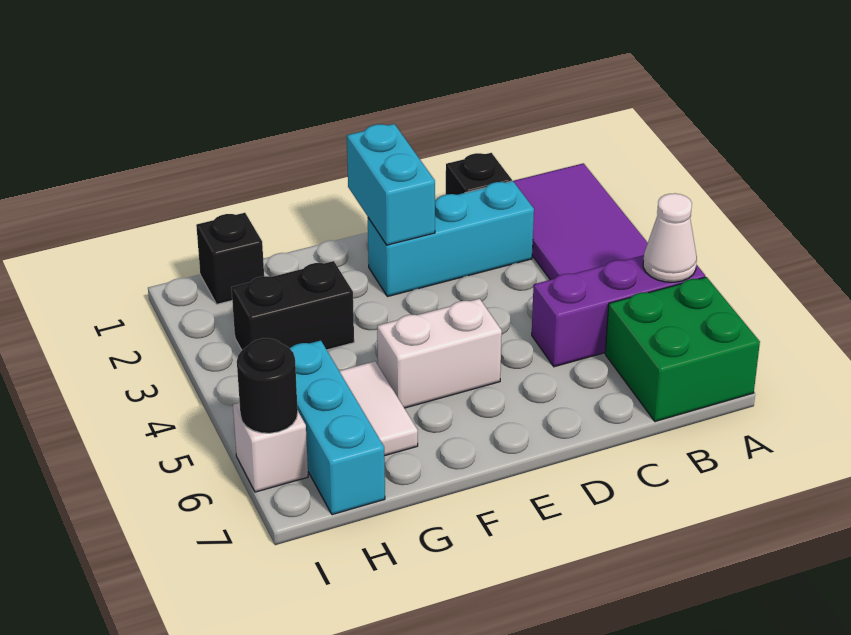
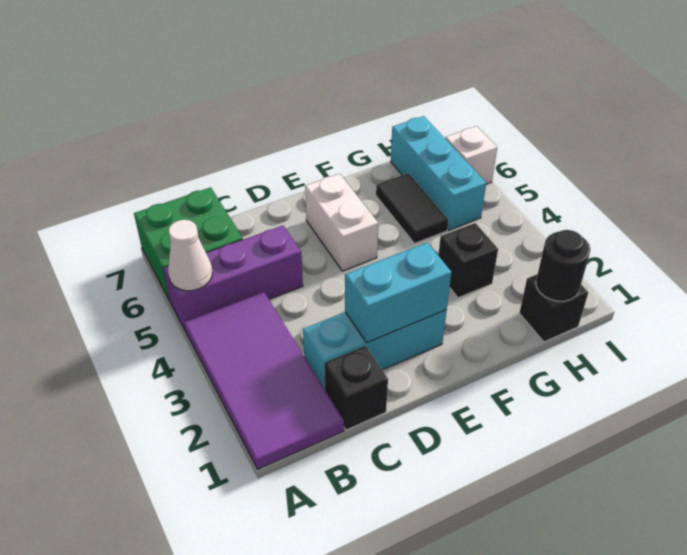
cyan brick E1:E2 level 2 -> cyan brick D2:E2 level 2
white brick E5:F5 level 1 -> white brick E5:E6 level 1
black brick G3:H3 level 1 -> black brick G3 level 1
white tile G5:G6 level 1 -> black tile G5:G6 level 1
black round brick I6 level 2 -> black round brick H1 level 2

